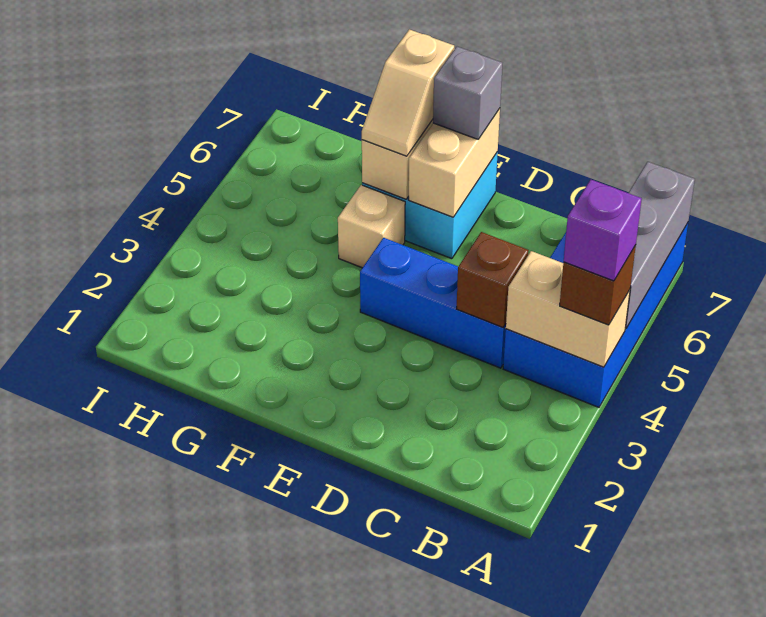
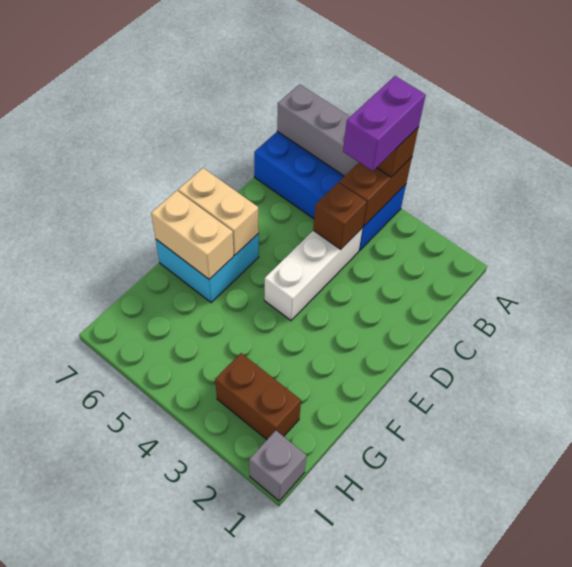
tan brick A4:B4 level 2 -> brown brick A4:B4 level 2
purple brick A4 level 4 -> purple brick A4:B4 level 4
blue brick C4:E4 level 1 -> white brick C4:E4 level 1
grey brick E7 level 3 -> grey brick I1 level 1
tan brick F5 level 1 -> none
tan slope F6:F7 level 3 top 7 -> none
none -> brown brick H2:H3 level 1

